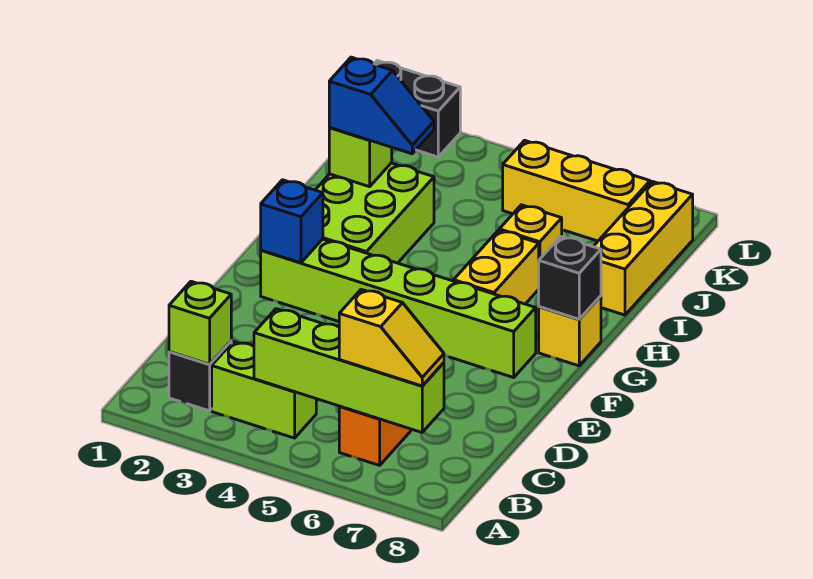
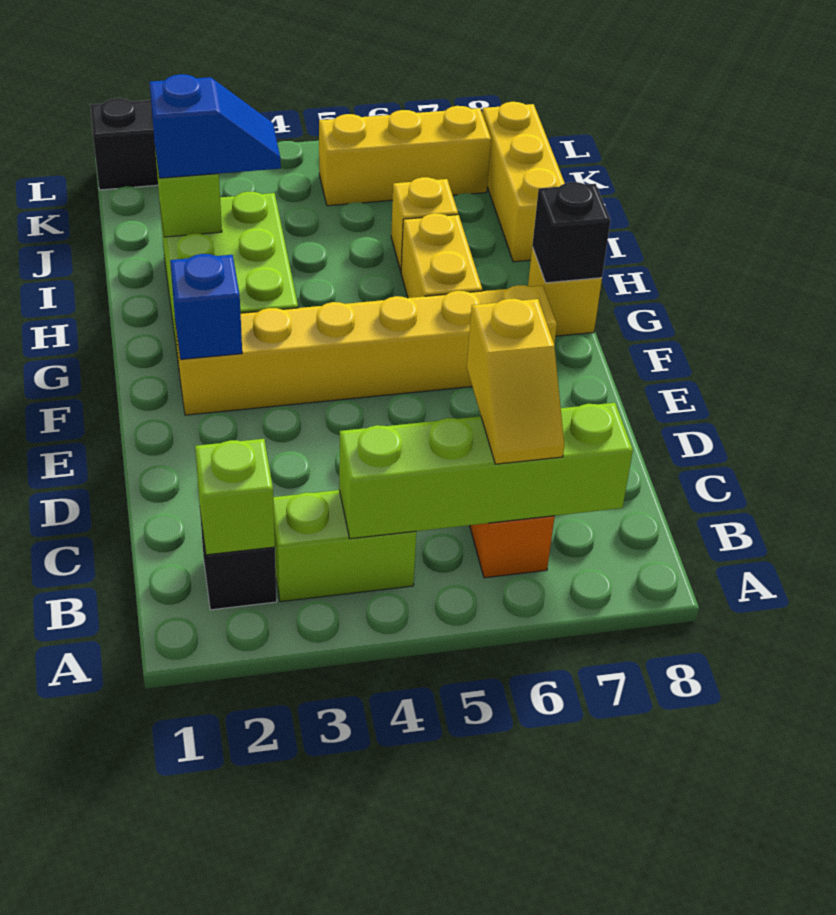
yellow slope B6:B7 level 3 top 6 -> yellow slope B6:C6 level 3 top C
lime brick F2:F7 level 1 -> yellow brick F2:F7 level 1

